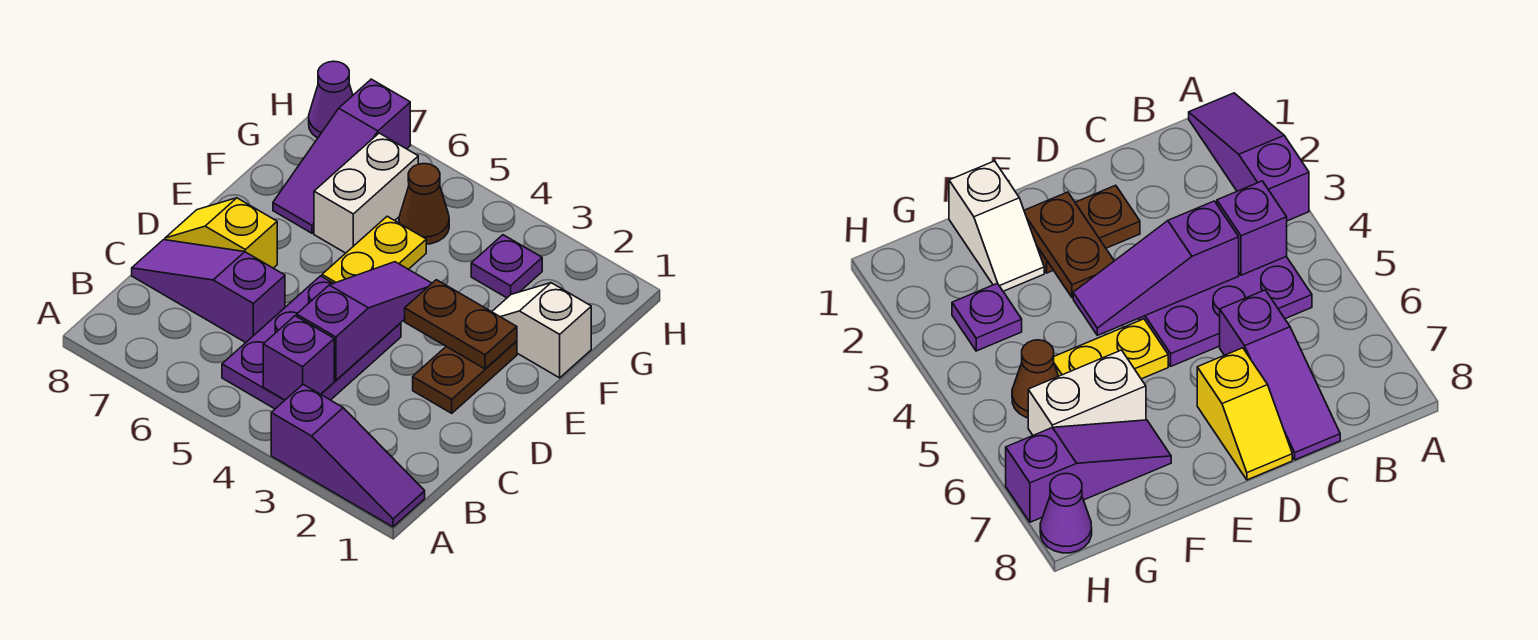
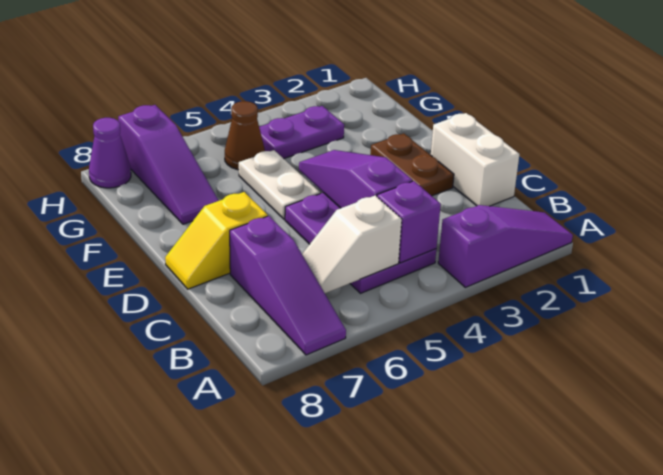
purple slope C6:C8 level 1 top 6 -> purple slope A7:C7 level 1 top C
brown plate E2:E3 level 2 -> none
yellow plate E5:F5 level 1 -> white plate E5:F5 level 1
white slope F1:F2 level 1 top 1 -> white slope B5:B6 level 2 top 5
white brick F6:G6 level 1 -> white brick C1:D1 level 1
purple plate G3 level 1 -> purple plate G3:G4 level 1

